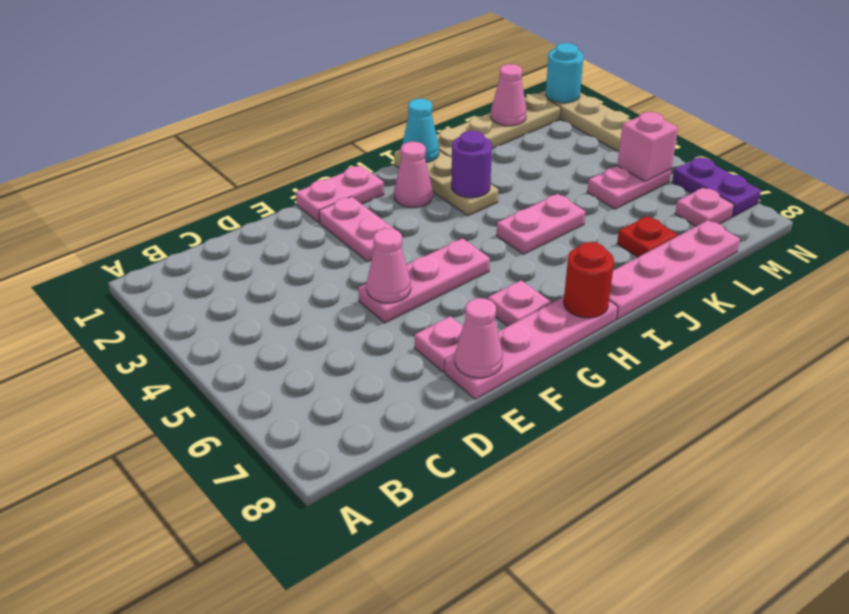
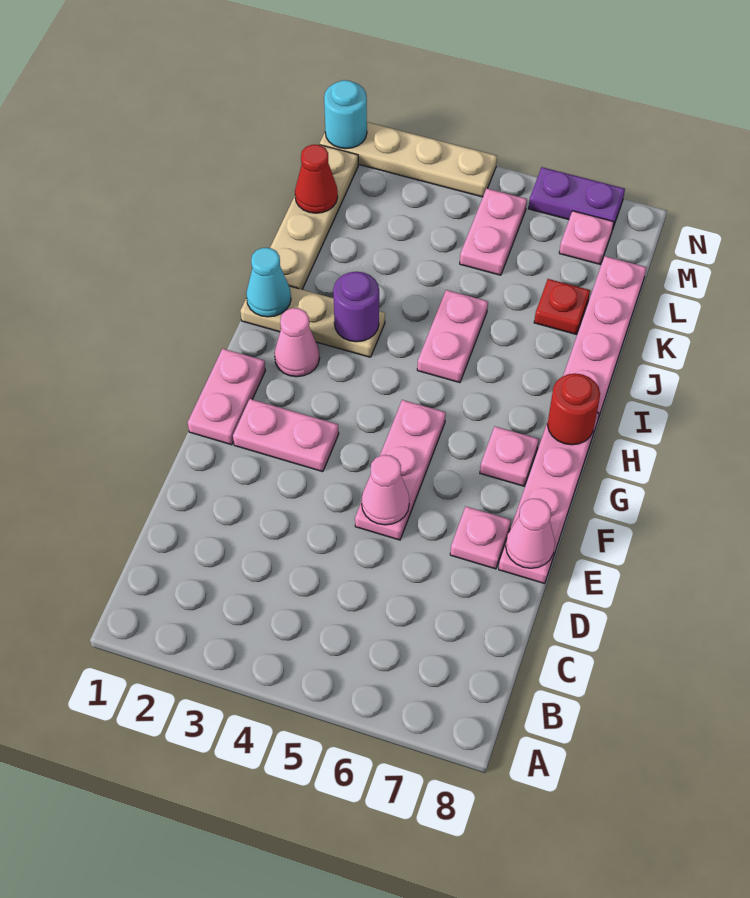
pink cone L1 level 2 -> red cone L1 level 2
pink brick M5 level 2 -> none

